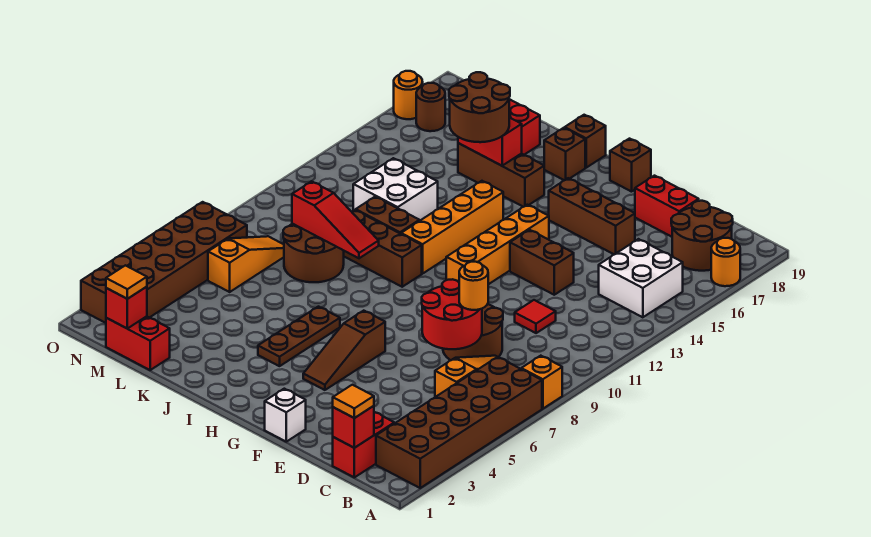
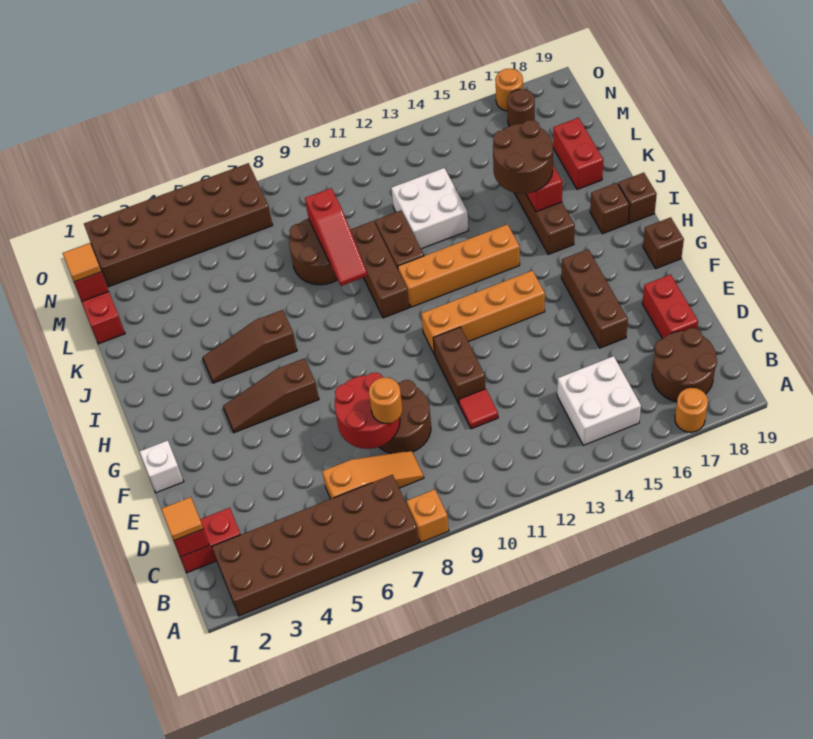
brown brick E13:F13 level 1 -> brown brick E11:F11 level 1
brown plate I4:I6 level 1 -> brown slope I4:I6 level 1 top 6
orange slope M6:M8 level 1 top 6 -> none

